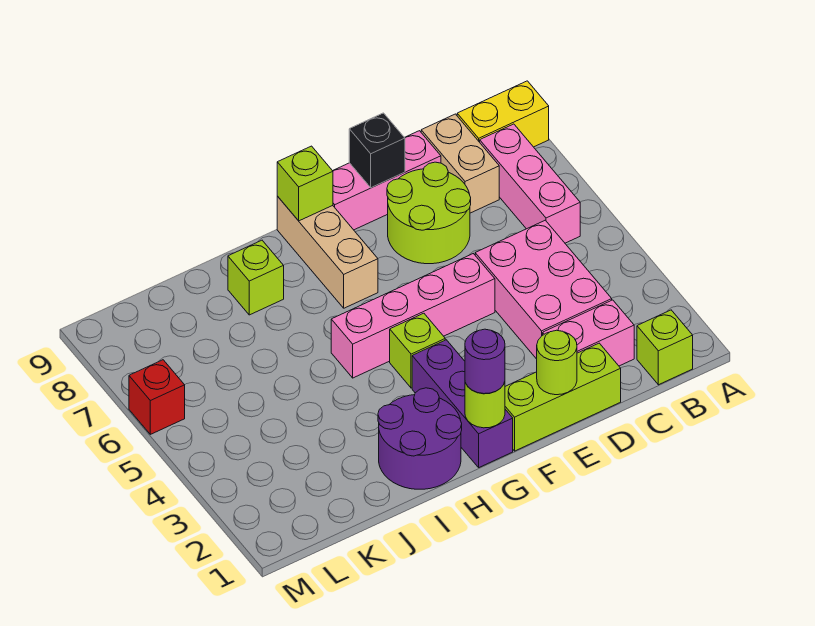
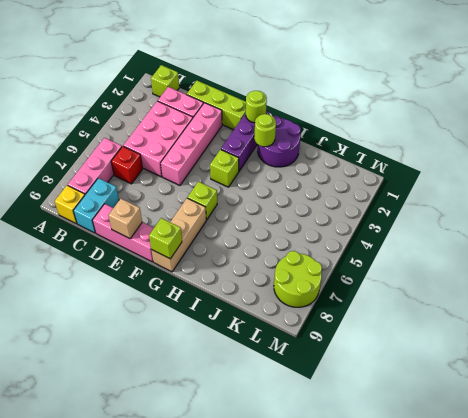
yellow brick A9:B9 level 1 -> yellow brick B9 level 1
tan brick C8:C9 level 1 -> cyan brick C8:C9 level 1
lime round brick D7:E8 level 1 -> lime round brick L7:M8 level 1
lime round brick E1 level 2 -> lime round brick H2 level 2
pink brick E5:H5 level 1 -> pink brick E2:E5 level 1
black brick E9 level 2 -> tan brick E9 level 2
purple round brick G1 level 3 -> none
lime brick I8 level 1 -> lime brick G6 level 1
red brick M6 level 1 -> red brick C6 level 1

